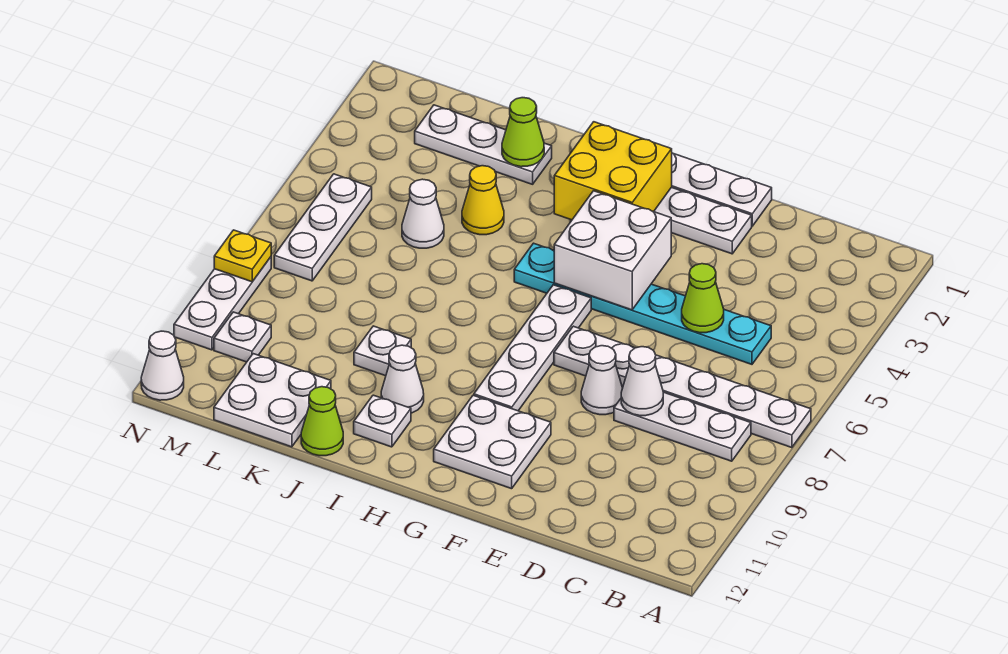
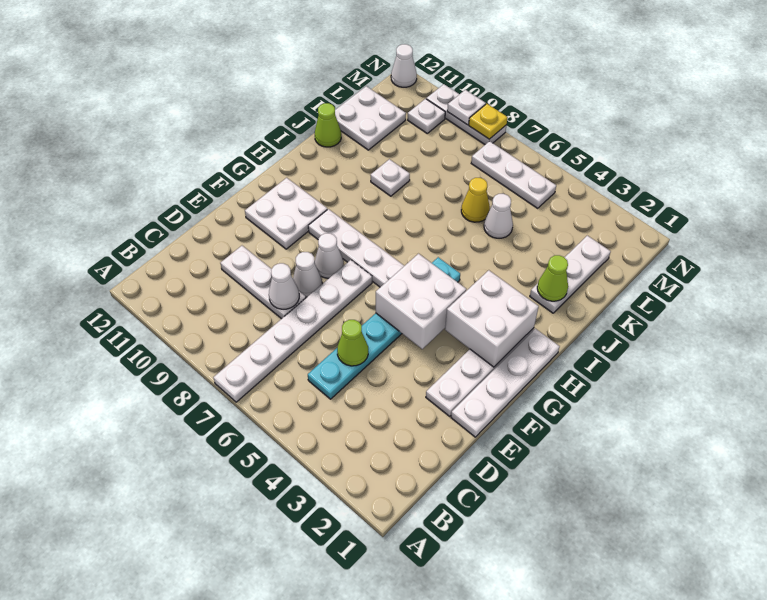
white plate B8:D8 level 1 -> white plate D8:D10 level 1
yellow brick G2:H3 level 2 -> white brick G2:H3 level 2
white cone I10 level 1 -> white cone F8 level 1
white plate I11 level 1 -> white plate N9 level 2
yellow cone J4 level 1 -> yellow cone K6 level 1

